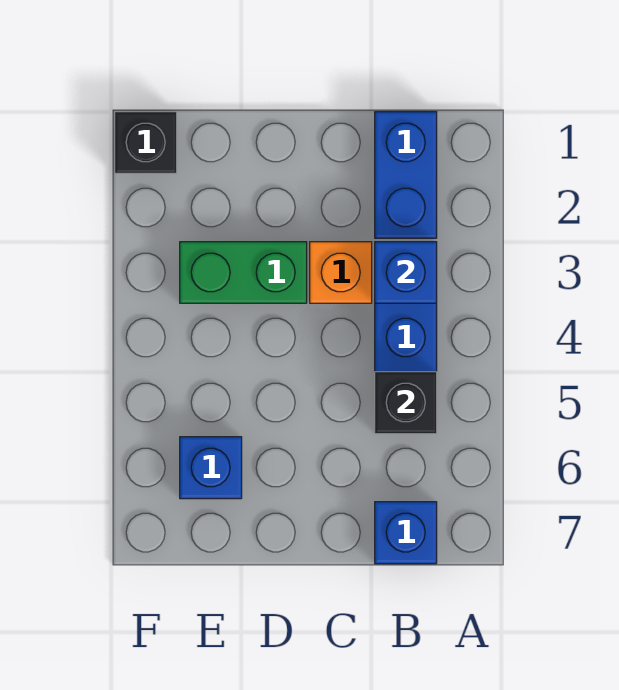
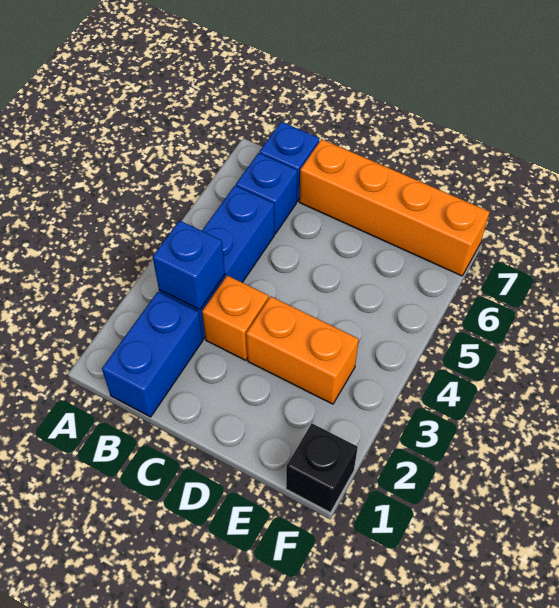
black brick B5 level 2 -> none
none -> orange brick C7:F7 level 1
green brick D3:E3 level 1 -> orange brick D3:E3 level 1
blue brick E6 level 1 -> blue brick B6 level 1

